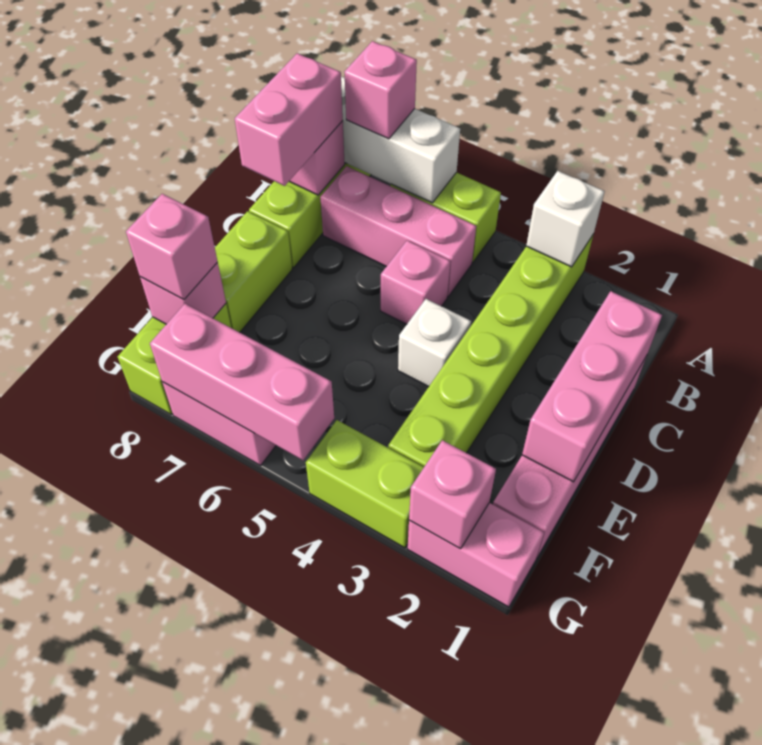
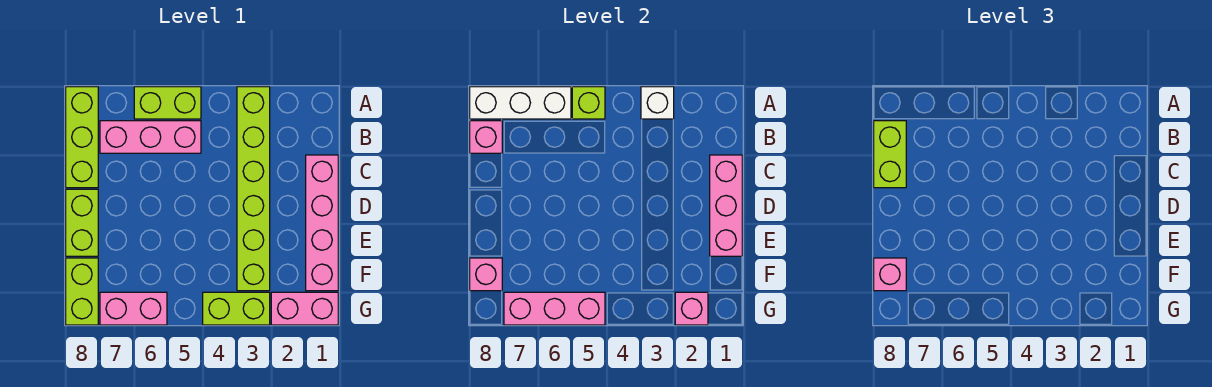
none -> lime brick A5 level 2
pink brick A7 level 3 -> none
pink brick B8:C8 level 3 -> lime brick B8:C8 level 3
pink brick C5 level 1 -> none
white brick D4 level 1 -> none

